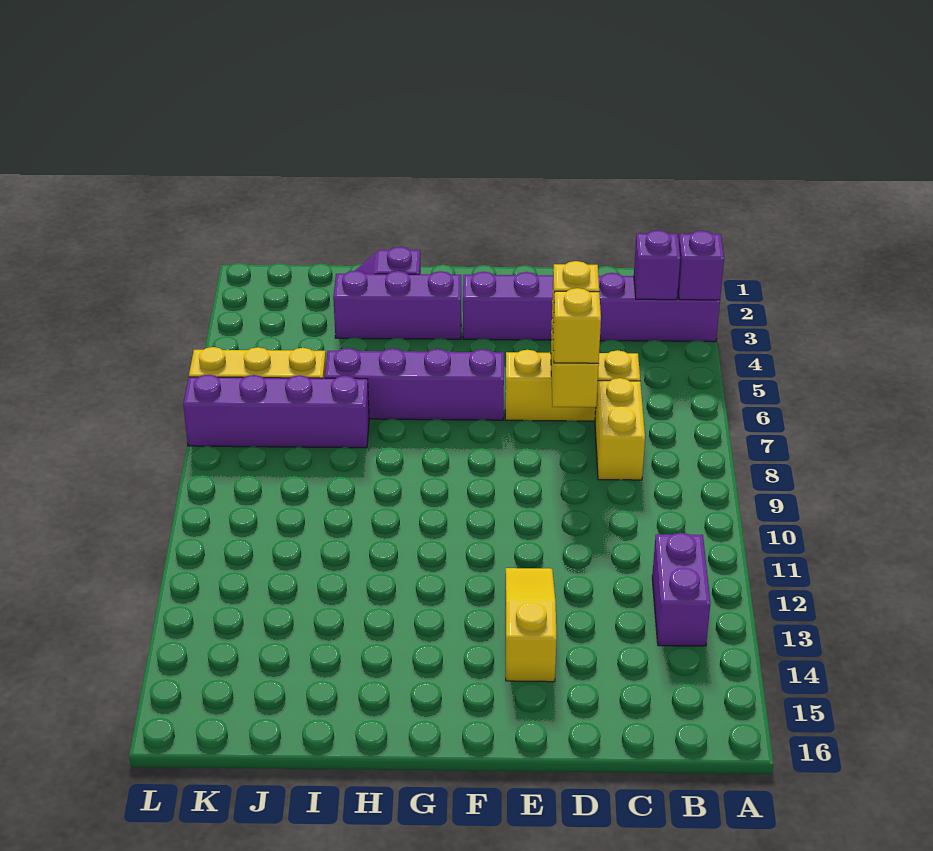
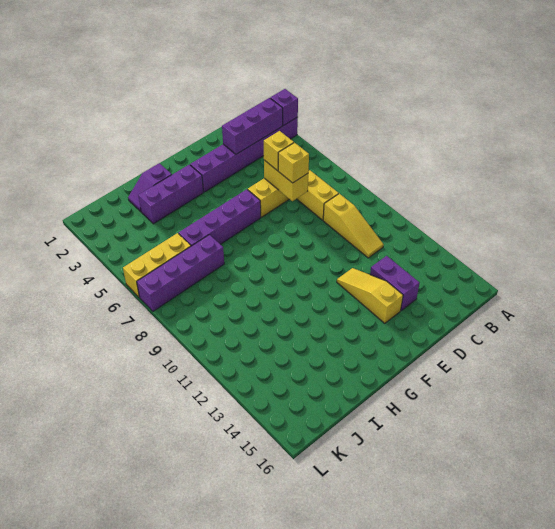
purple brick B3 level 2 -> purple brick B3:D3 level 2
purple brick B12:B13 level 1 -> purple brick D13:D14 level 1
none -> yellow slope C9:C11 level 1 top 9

